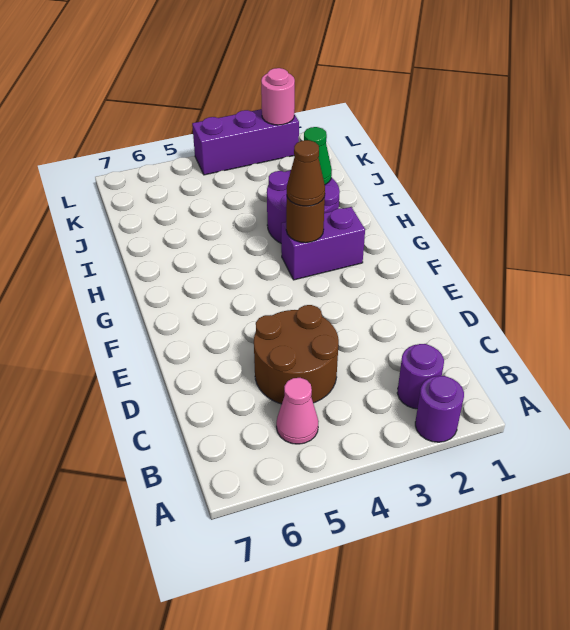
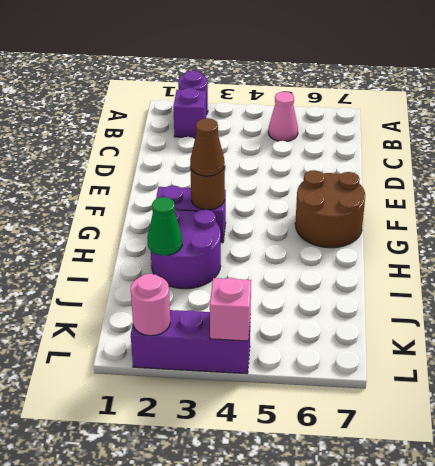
purple round brick B2 level 1 -> purple brick B2 level 1
brown round brick C4:D5 level 1 -> brown round brick F6:G7 level 1
none -> pink brick L4 level 2

